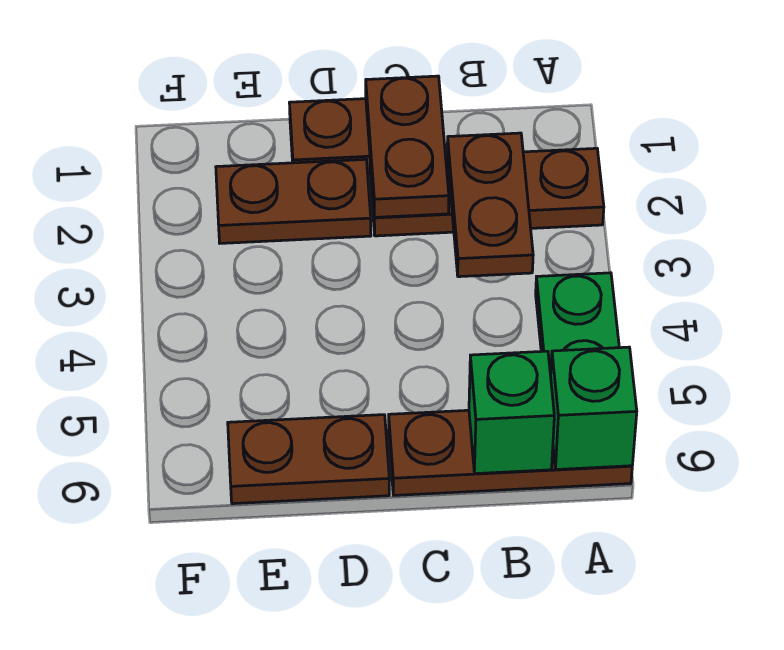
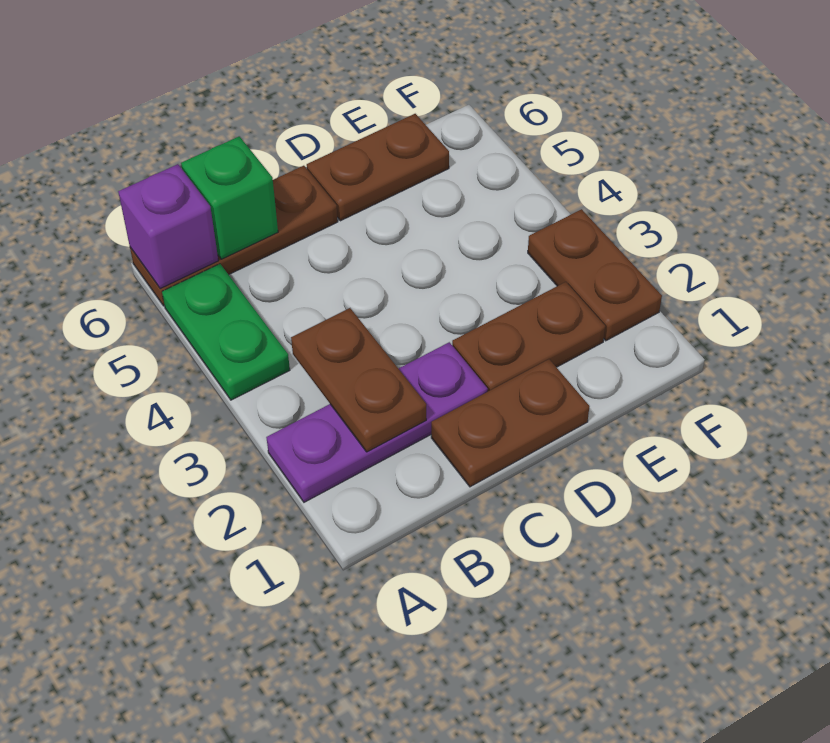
brown plate A2:C2 level 1 -> purple plate A2:C2 level 1
green brick A6 level 2 -> purple brick A6 level 2
brown plate C1:C2 level 2 -> brown plate F2:F3 level 1

